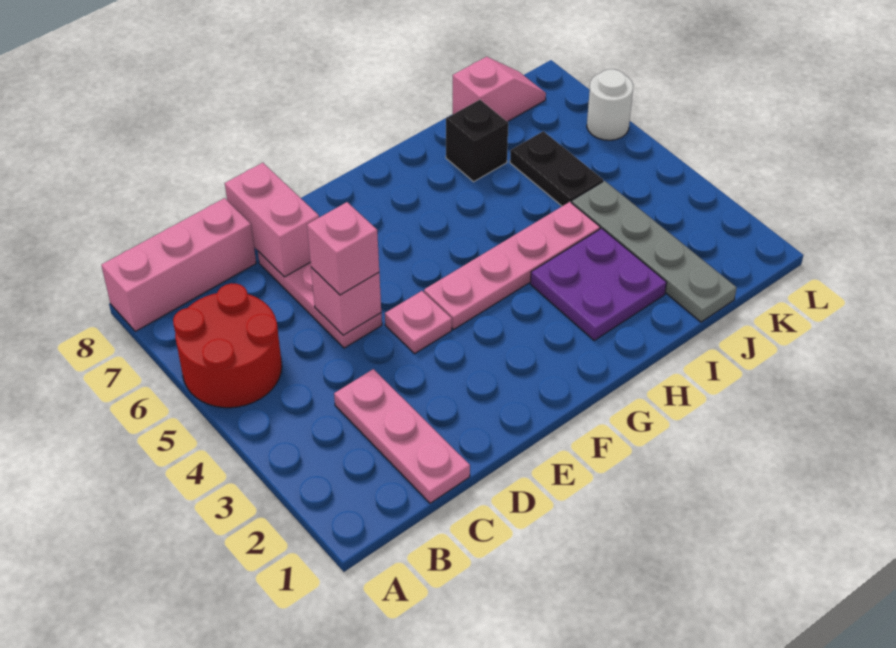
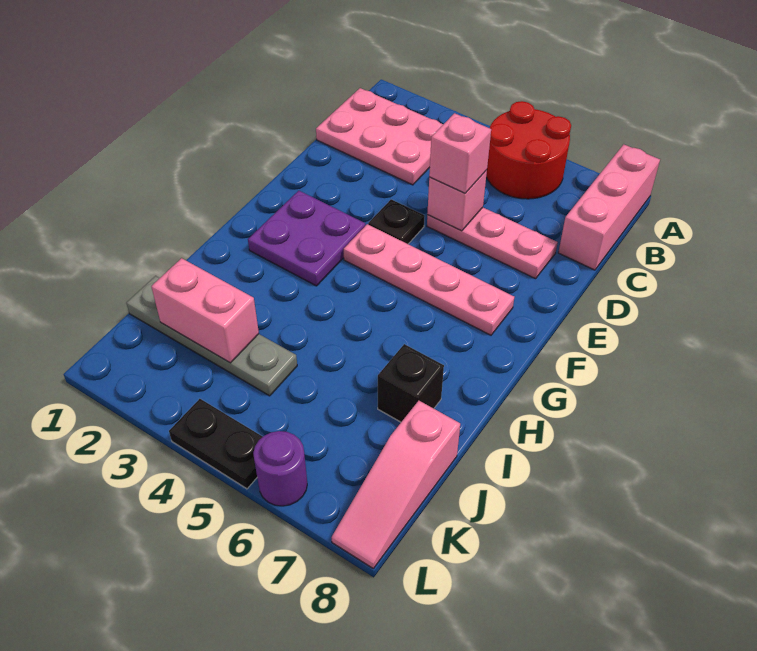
pink plate C1:C3 level 1 -> pink plate B1:C3 level 1
pink brick D7:D8 level 2 -> pink brick J2:J3 level 2
pink plate E4 level 1 -> black plate E4 level 1
pink plate F4:I4 level 1 -> pink plate F4:F7 level 1
purple plate H2:I3 level 1 -> purple plate F2:G3 level 1
black plate J5:J6 level 1 -> black plate L4:L5 level 1
pink slope J8:K8 level 1 top J -> pink slope J8:L8 level 1 top J
white round brick L6 level 1 -> purple round brick L6 level 1

